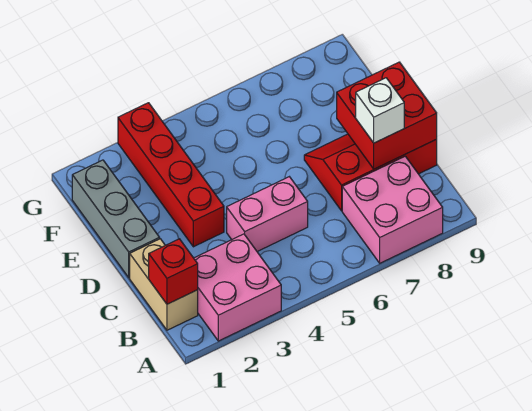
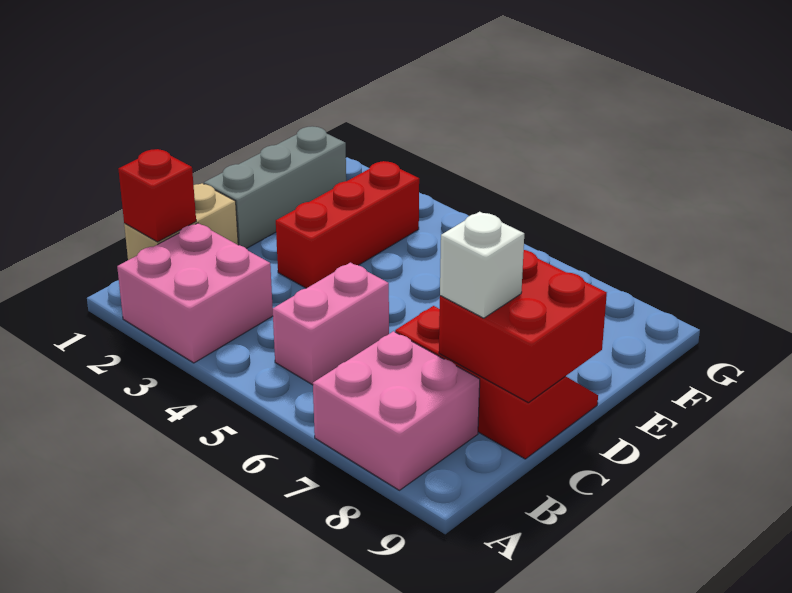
pink brick C4:C5 level 1 -> pink brick B5:C5 level 1
red brick D3:G3 level 1 -> red brick D3:F3 level 1

